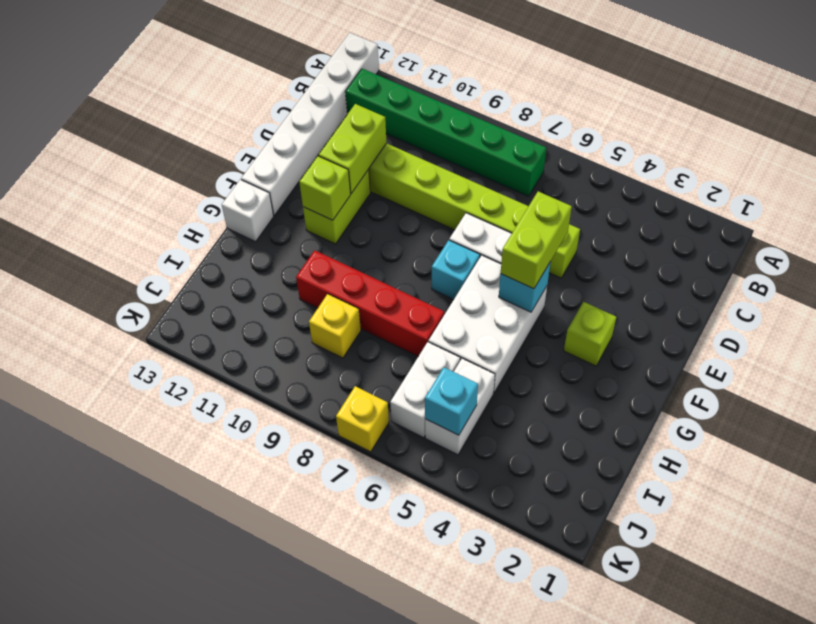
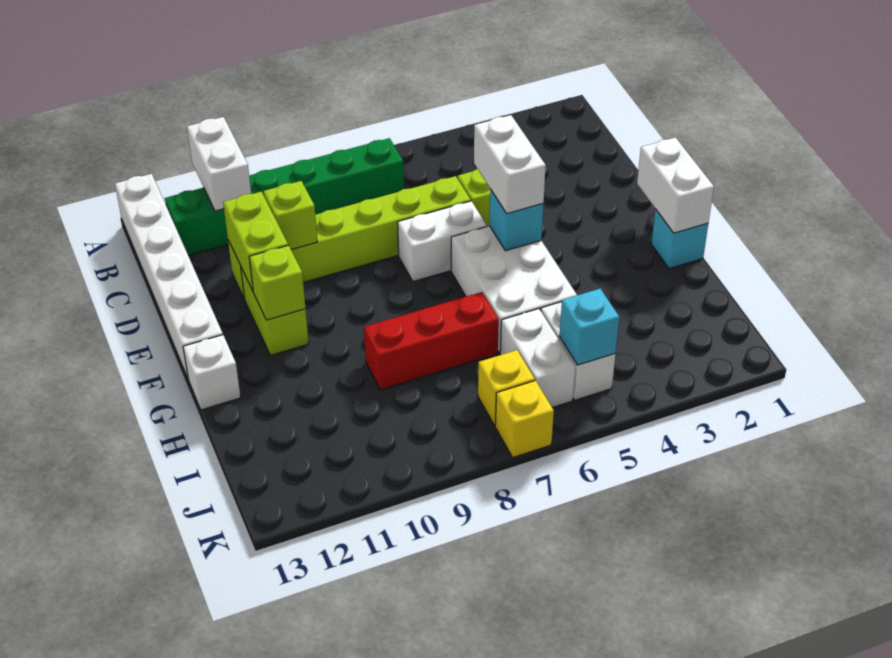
none -> white brick A11:B11 level 2
lime brick E5:F5 level 3 -> white brick E5:F5 level 3
none -> white brick F1:G1 level 2
lime brick F3 level 1 -> lime brick D10 level 2
cyan brick F7 level 1 -> cyan brick G1 level 1
red brick H7:H10 level 1 -> red brick H7:H9 level 1
yellow brick I9 level 1 -> yellow brick J7 level 1

